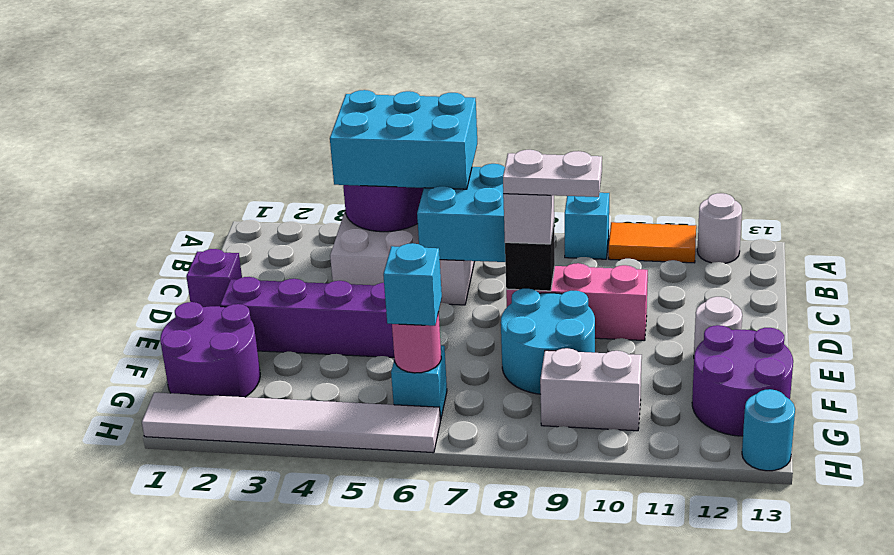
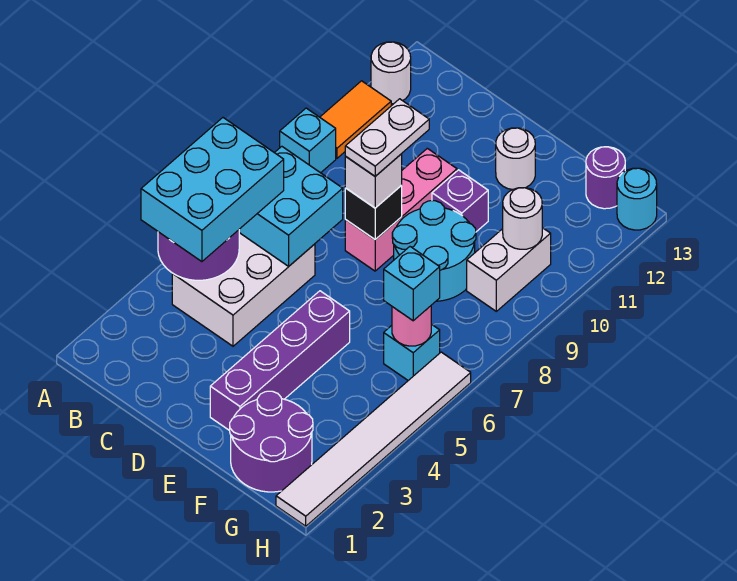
purple brick D1 level 1 -> purple brick E10 level 1
purple round brick F12:G13 level 1 -> purple round brick G13 level 1
none -> white round brick G10 level 2

